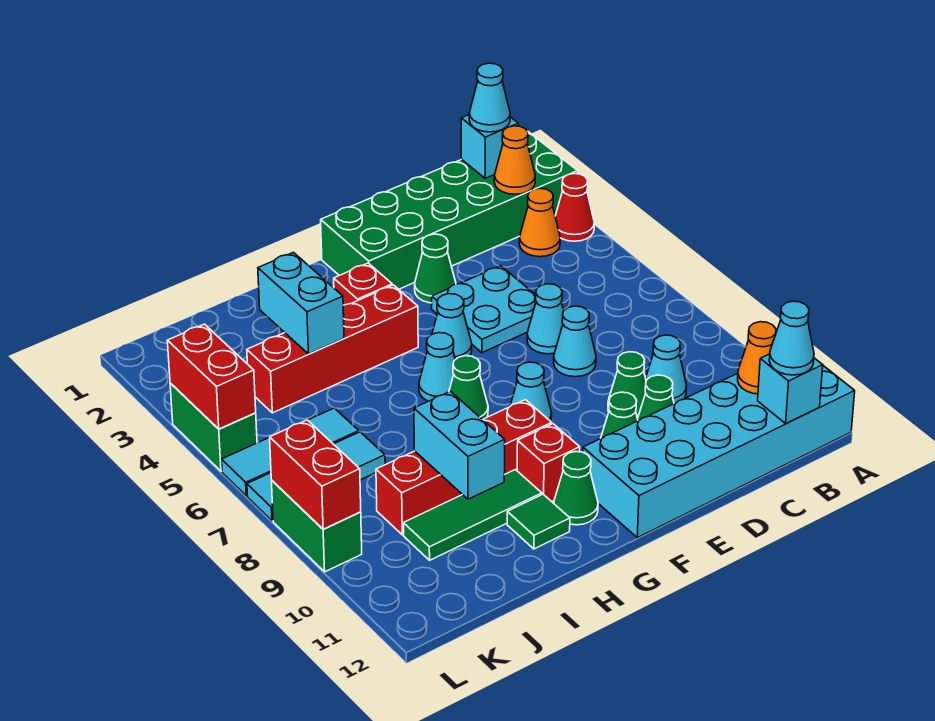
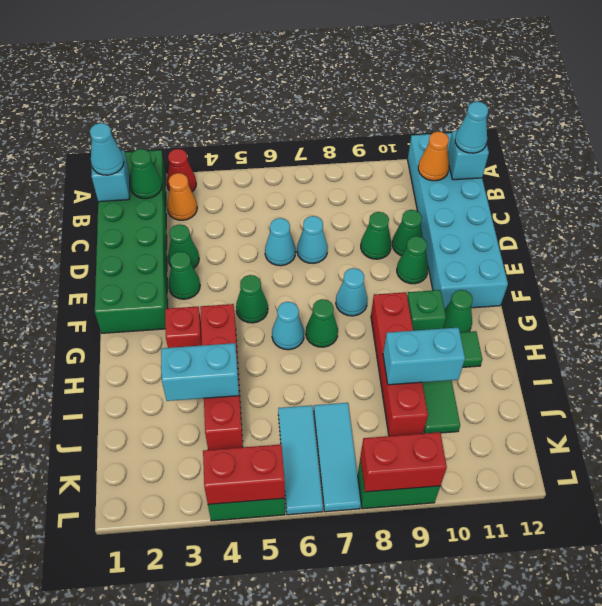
orange cone B2 level 2 -> green cone B2 level 2
cyan cone C9 level 1 -> none
none -> green cone D3 level 1
cyan plate D4:E5 level 1 -> none
cyan cone F5 level 1 -> green cone F5 level 1
red brick G10 level 1 -> green brick G10 level 1

